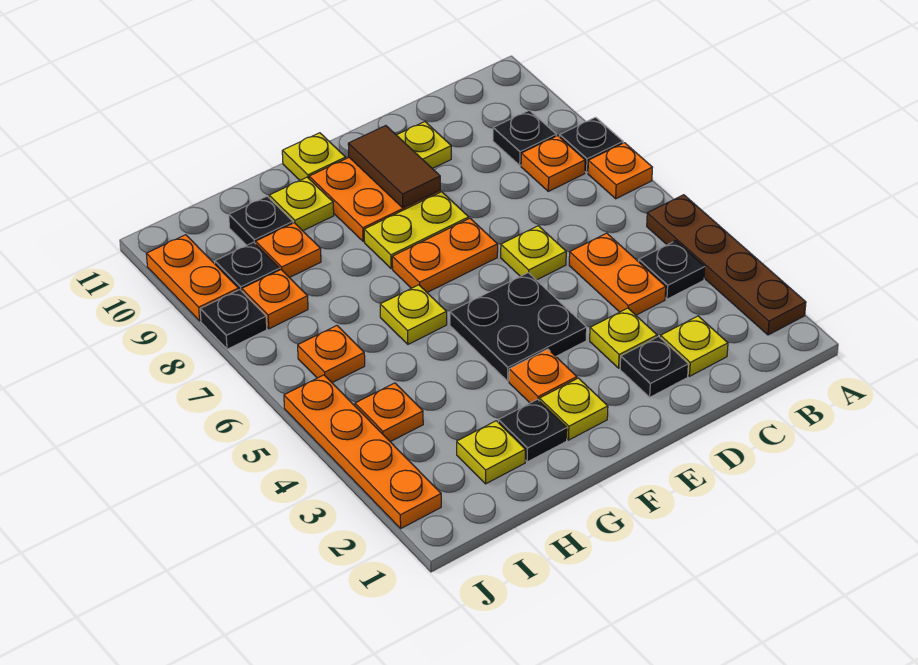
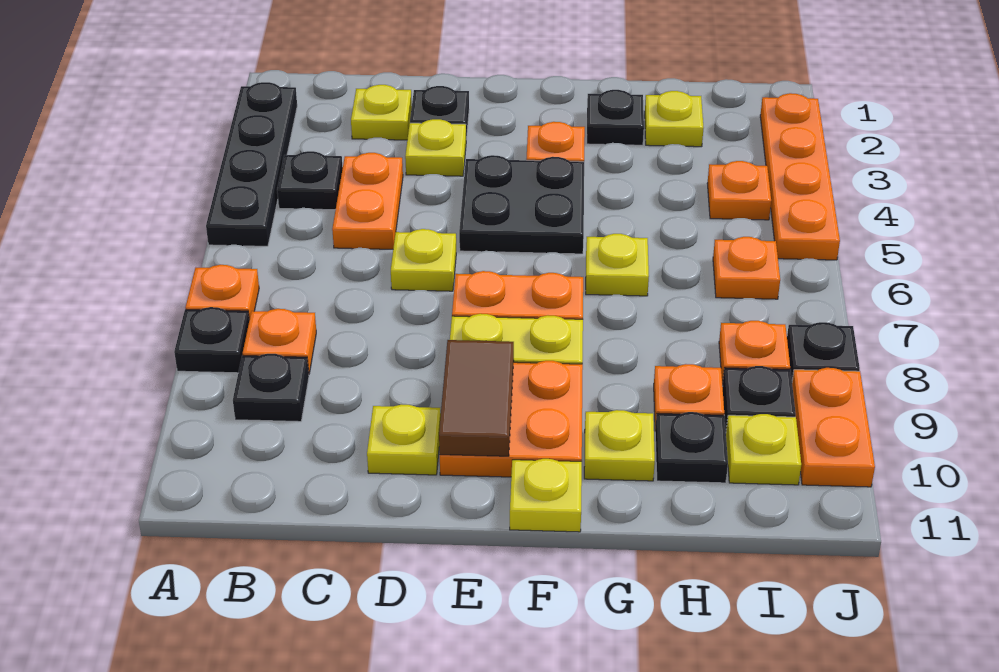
brown plate A2:A5 level 1 -> black plate A2:A5 level 1
yellow plate F2 level 1 -> yellow plate I10 level 1

